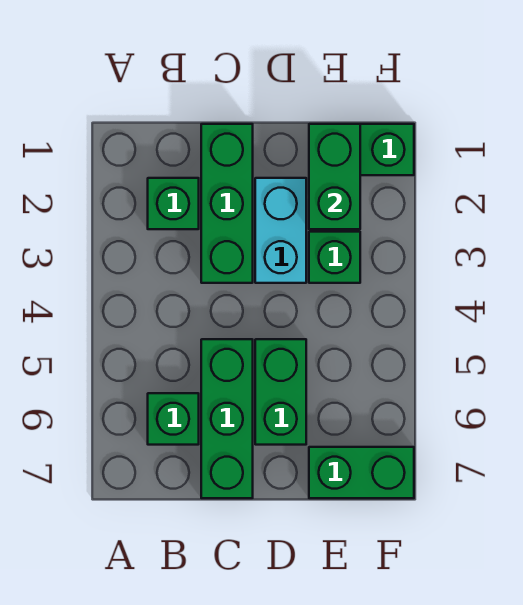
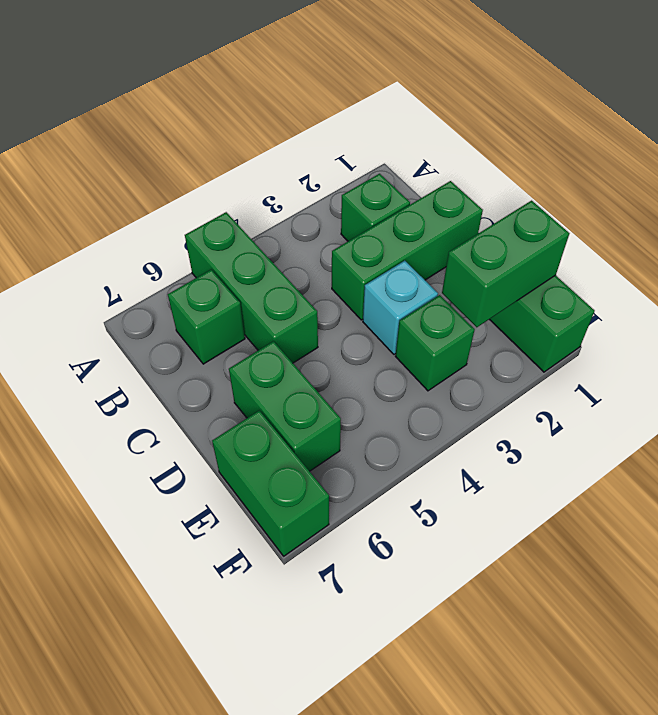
green brick C5:C7 level 1 -> green brick A5:C5 level 1
cyan brick D2:D3 level 1 -> cyan brick D3 level 1
green brick D5:D6 level 1 -> green brick D6:E6 level 1

